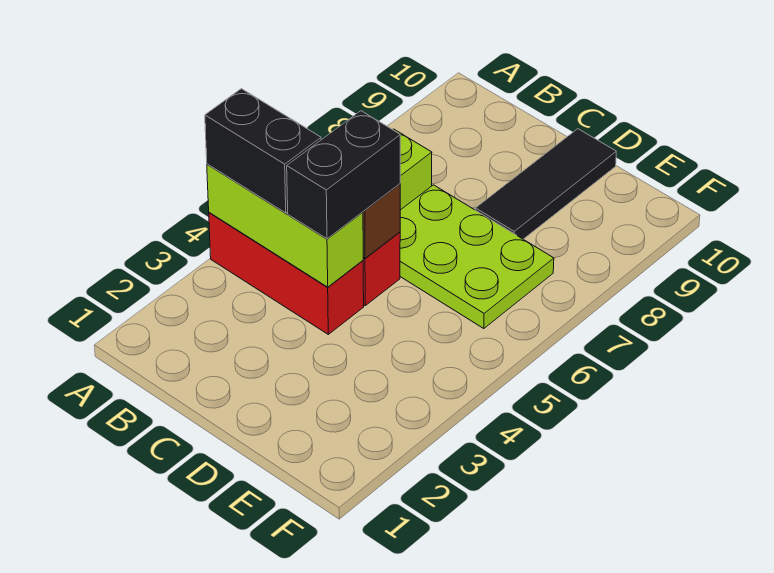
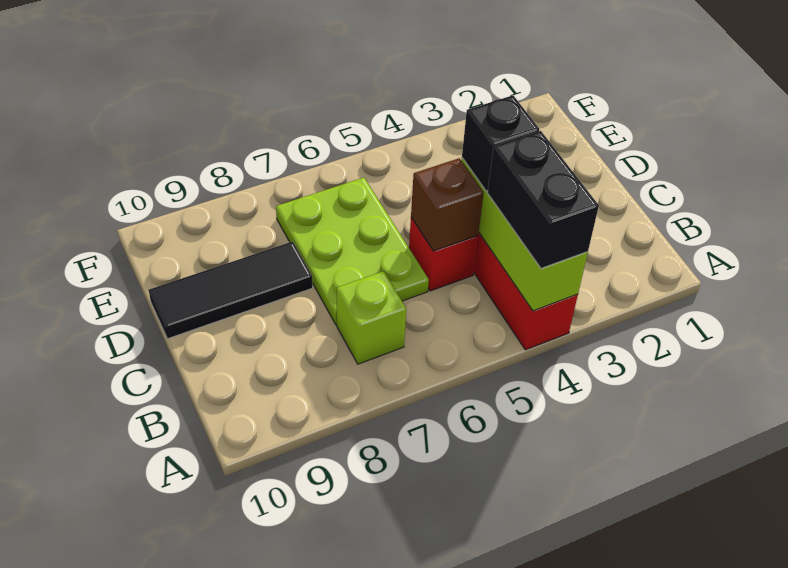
black brick C4:C5 level 3 -> black brick C4 level 3

